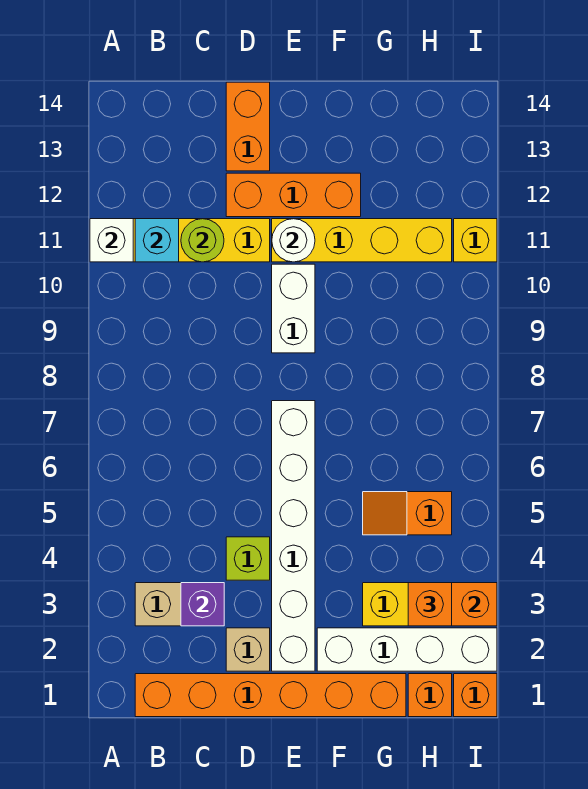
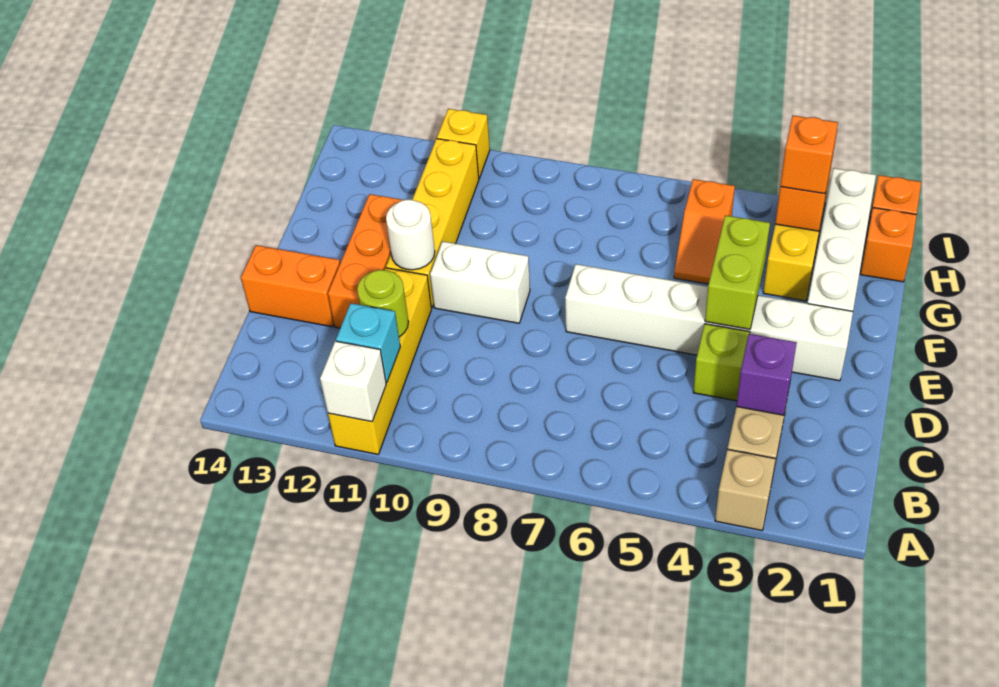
orange brick B1:G1 level 1 -> none
tan brick D2 level 1 -> tan brick A3 level 1
none -> lime brick E4:F4 level 2

